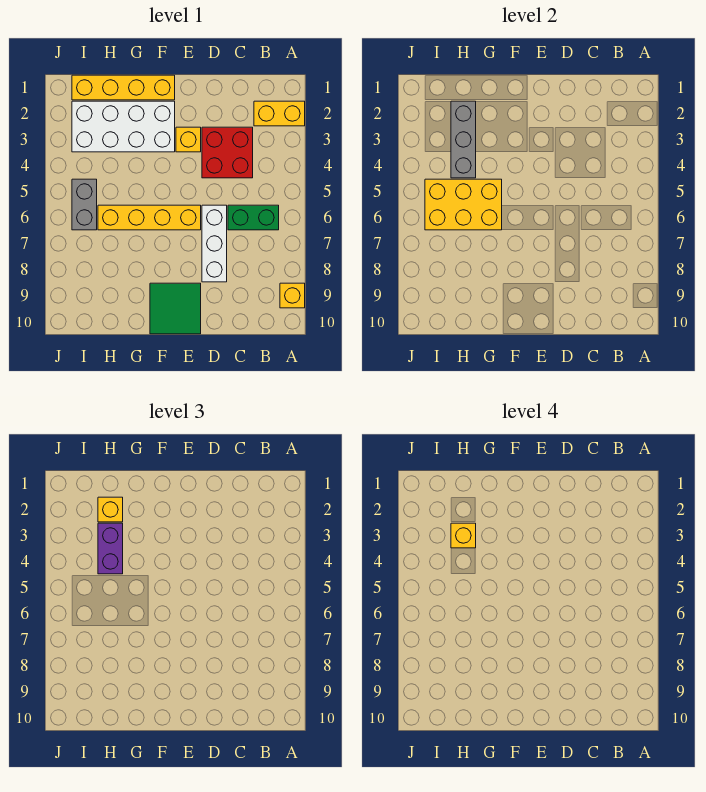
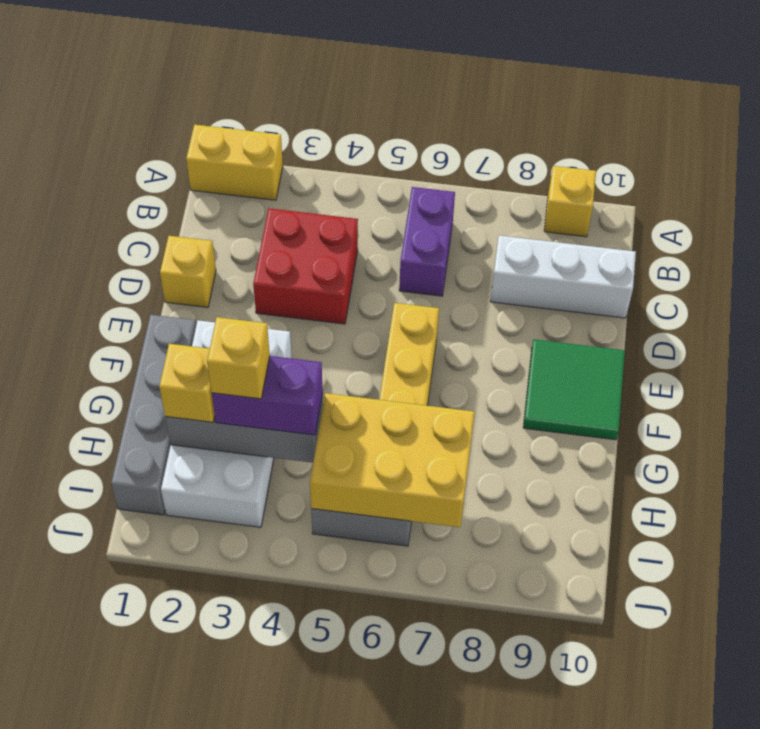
yellow brick A2:B2 level 1 -> yellow brick A1:A2 level 1
green brick B6:C6 level 1 -> purple brick B6:C6 level 1
white brick D6:D8 level 1 -> white brick C8:C10 level 1
yellow brick E3 level 1 -> yellow brick D1 level 1
yellow brick F1:I1 level 1 -> grey brick F1:I1 level 1
yellow brick G5:I6 level 2 -> yellow brick H5:I7 level 2

